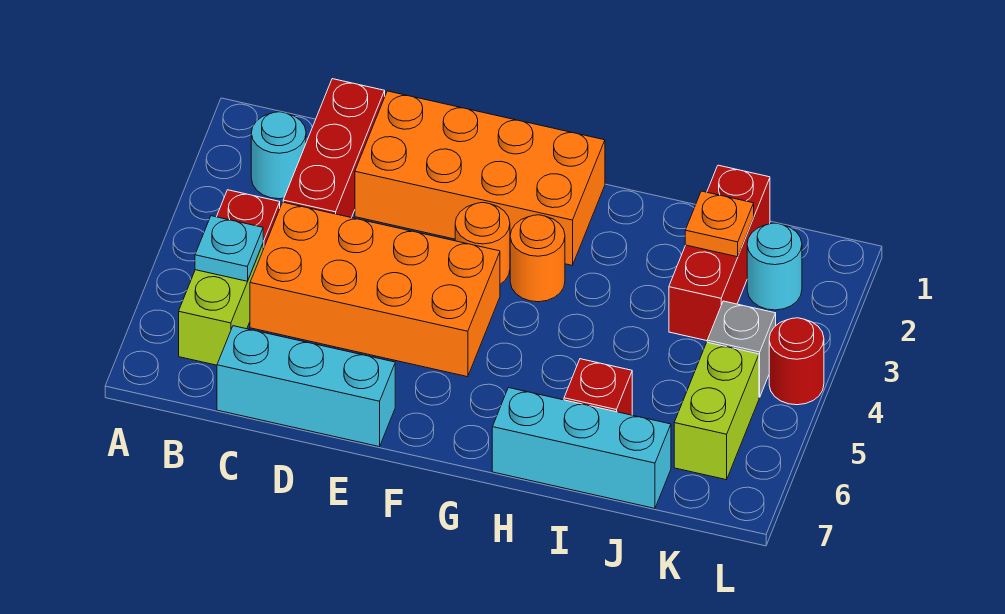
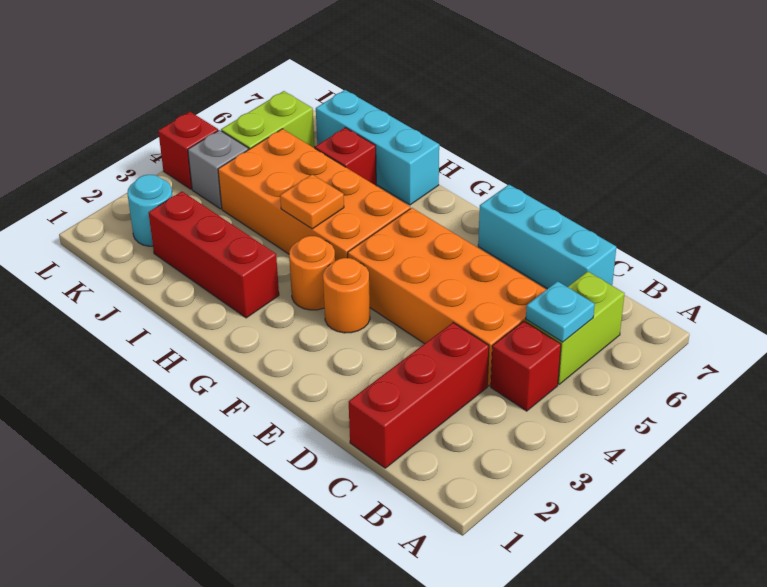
cyan round brick B2 level 1 -> none
orange brick D1:G2 level 1 -> orange brick G4:J5 level 1
red brick J1:J3 level 1 -> red brick H2:J2 level 1
orange plate J2 level 2 -> orange plate H4 level 2
red round brick L4 level 1 -> red brick L4 level 1

